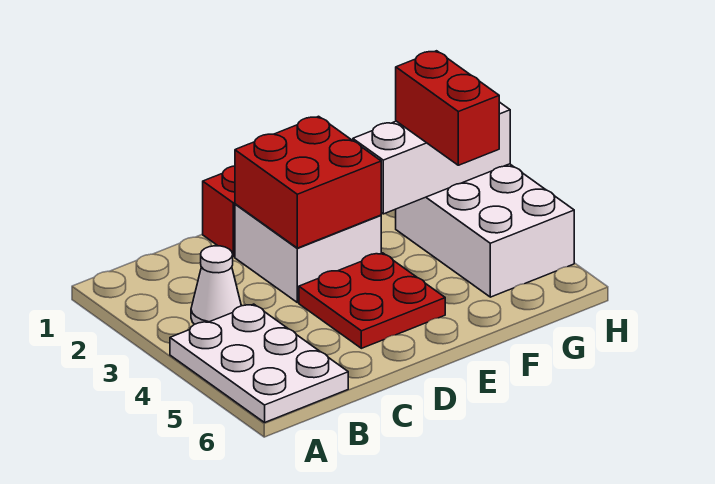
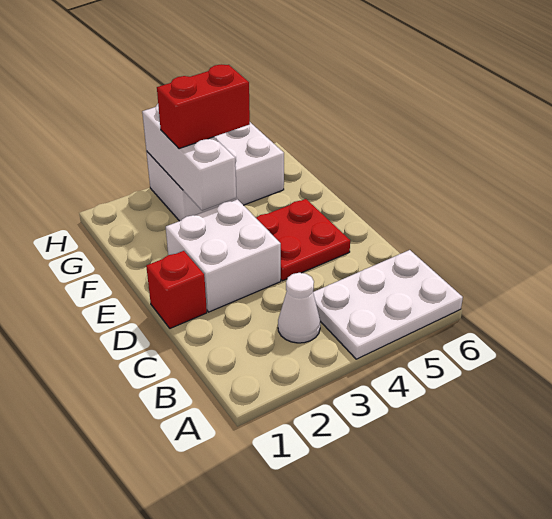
red brick D2:E3 level 2 -> none

